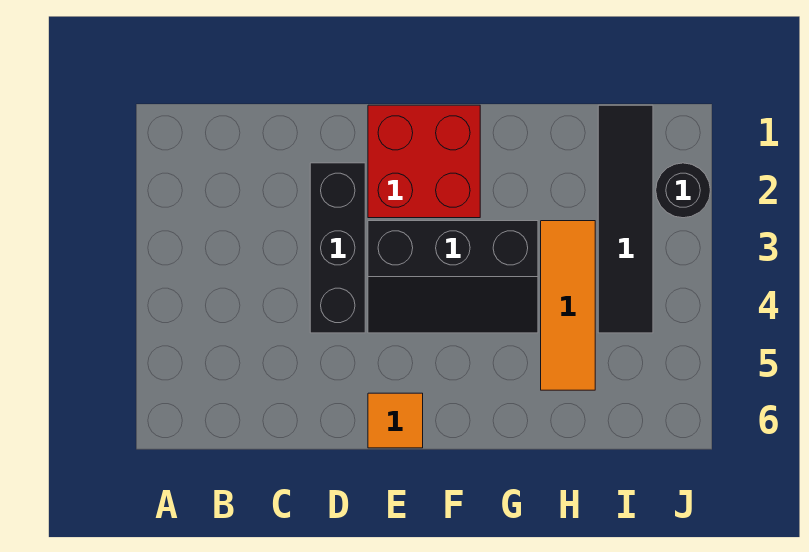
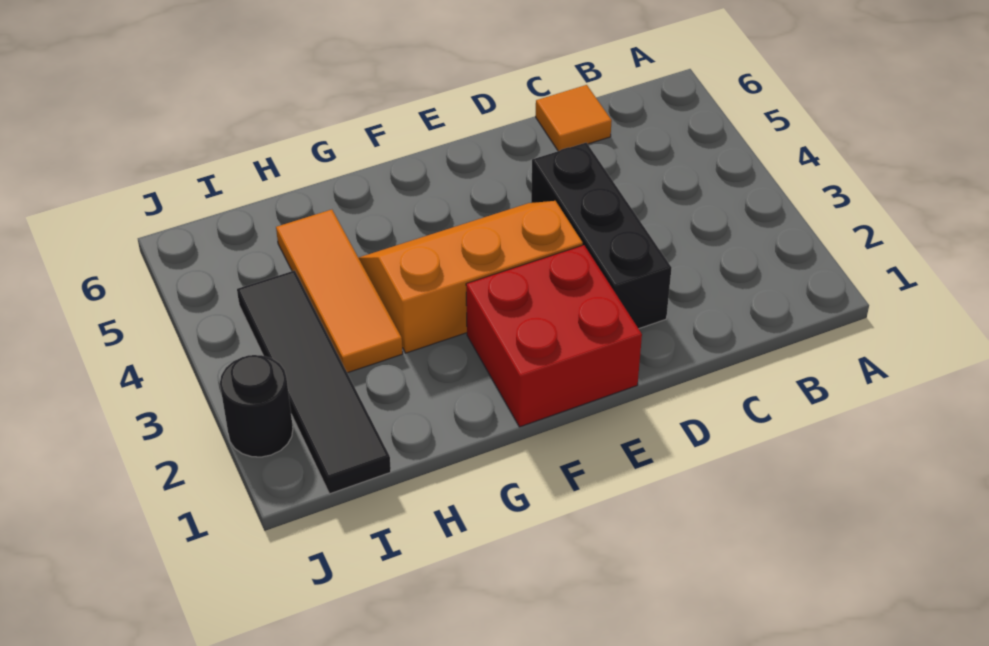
black slope E3:G4 level 1 top 3 -> orange slope E3:G4 level 1 top 3
orange tile E6 level 1 -> orange tile C6 level 1

